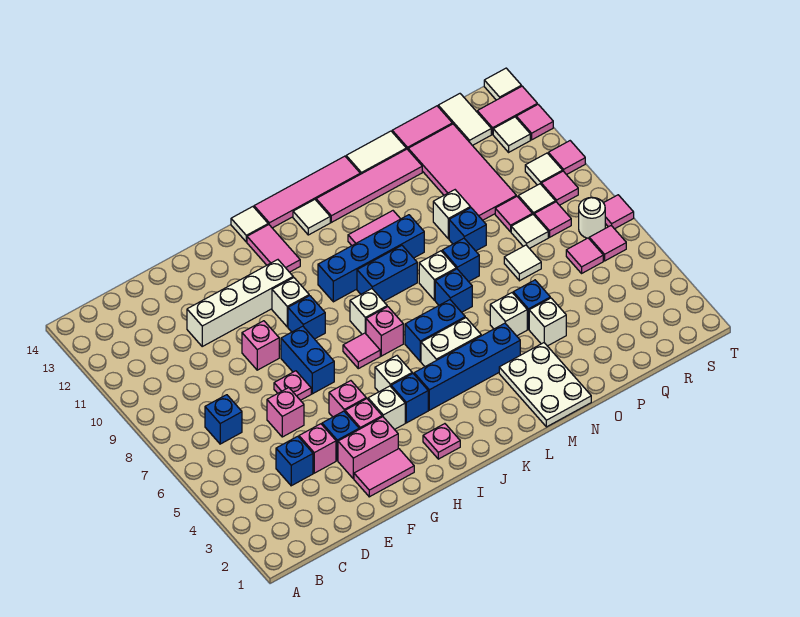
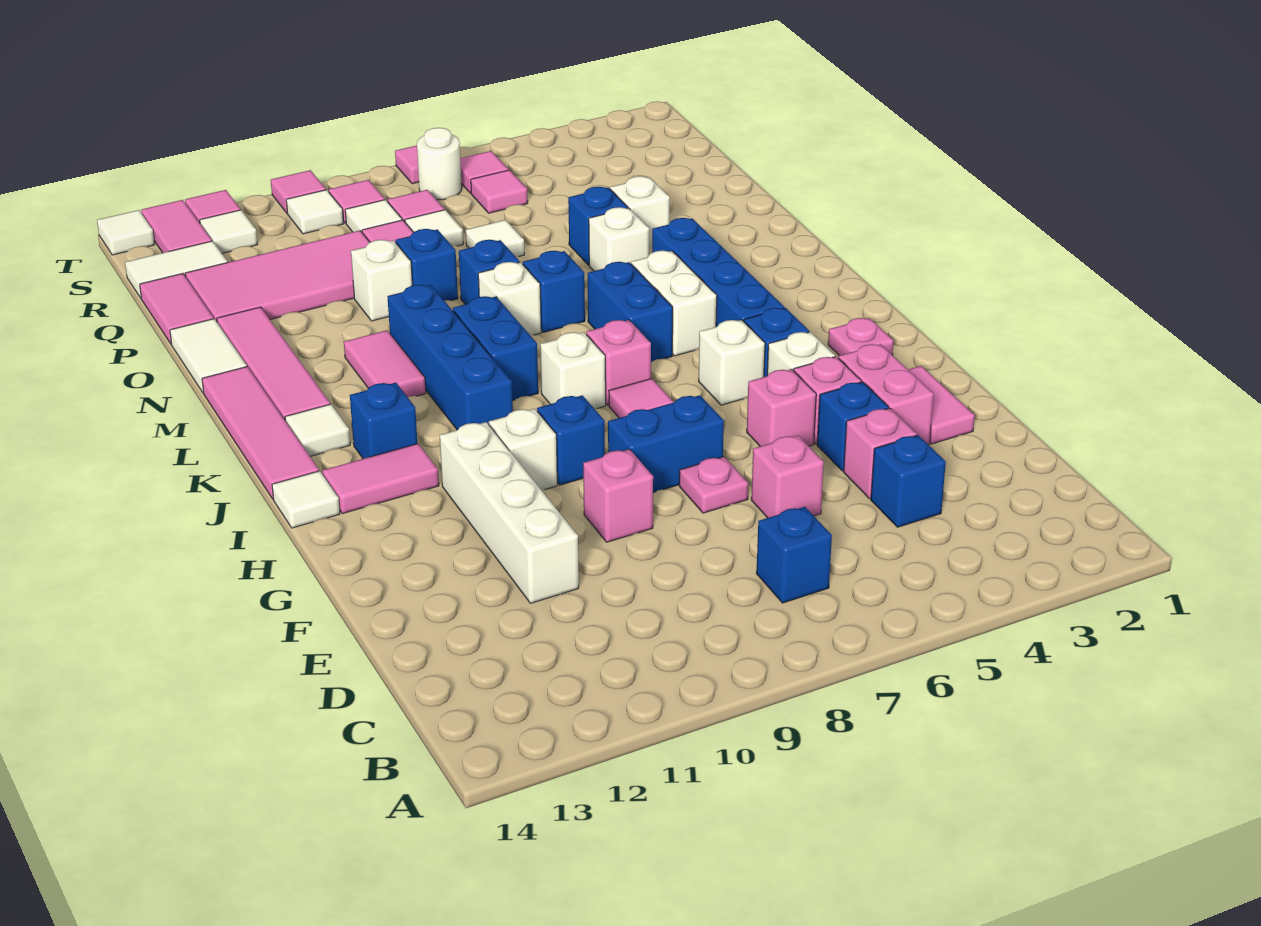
none -> blue brick J12 level 1
white plate M1:N3 level 1 -> none

